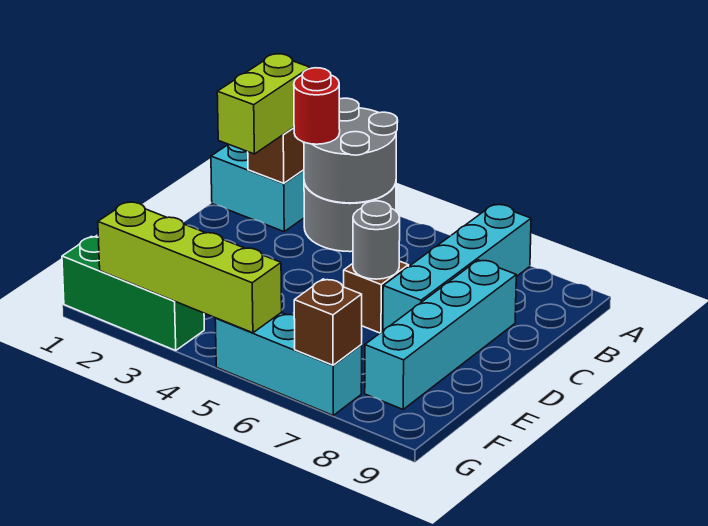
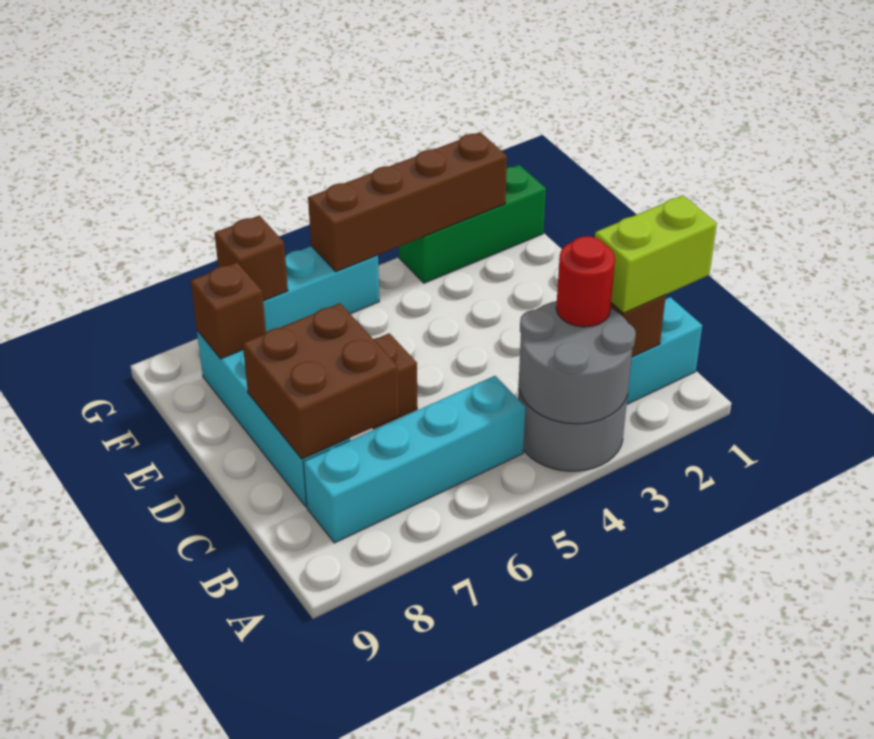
cyan brick A7:D7 level 1 -> cyan brick B5:B8 level 1
lime brick B2:C2 level 3 -> lime brick B1:B2 level 3
none -> brown brick C7:D8 level 2
grey round brick D6 level 2 -> none
none -> brown brick F8 level 2
lime brick G2:G5 level 2 -> brown brick G2:G5 level 2

